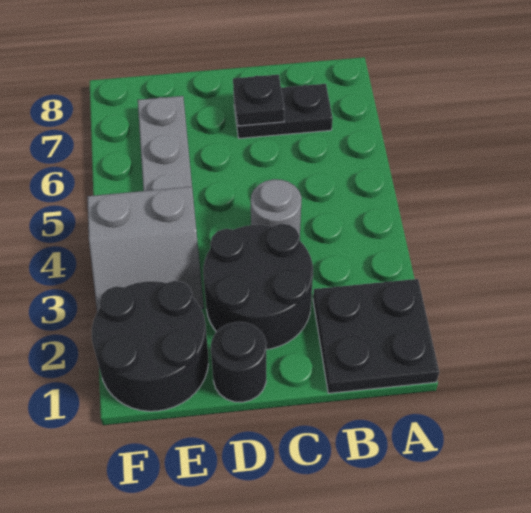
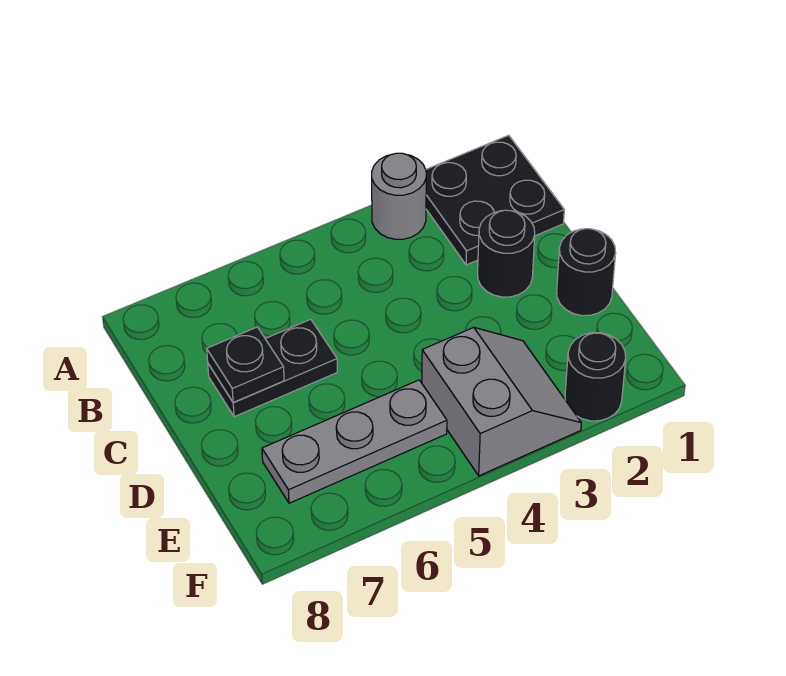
black plate B7:C7 level 1 -> black plate C6:C7 level 1
black round brick C2:D3 level 1 -> black round brick C2 level 1
grey round brick C4 level 1 -> grey round brick A3 level 1
black round brick E1:F2 level 1 -> black round brick F2 level 1

